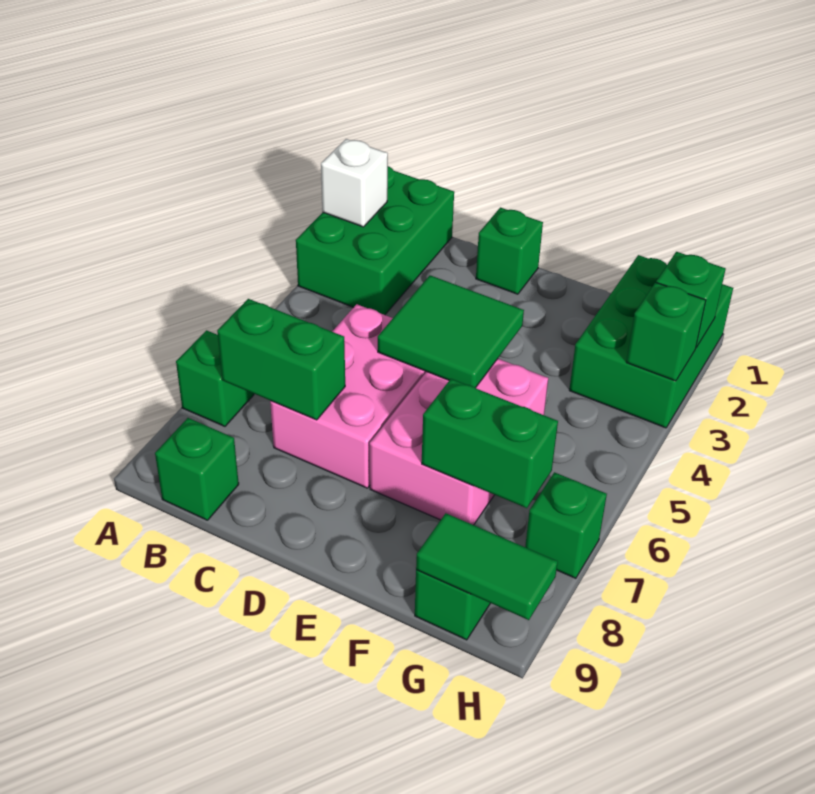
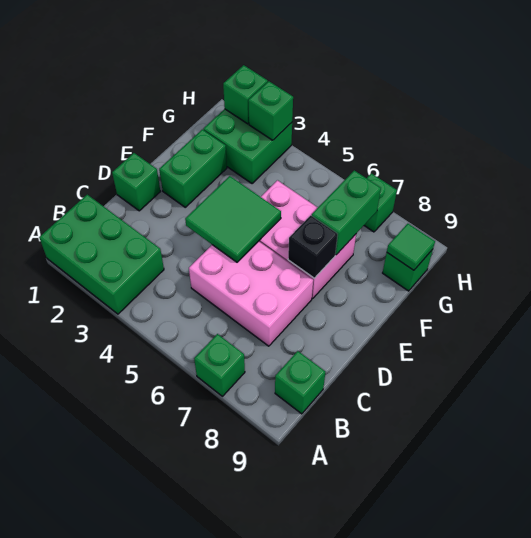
white brick A2 level 2 -> none
green brick B7:C7 level 2 -> green brick E2:F2 level 1
none -> black brick E7 level 2
green brick G1:H3 level 1 -> green brick G2:H3 level 1
green tile G9:H9 level 2 -> green tile G9 level 2

